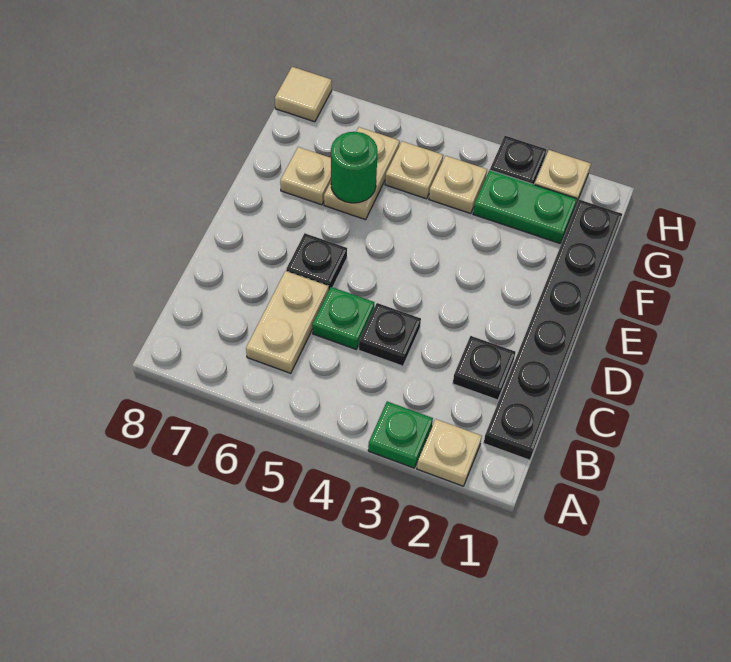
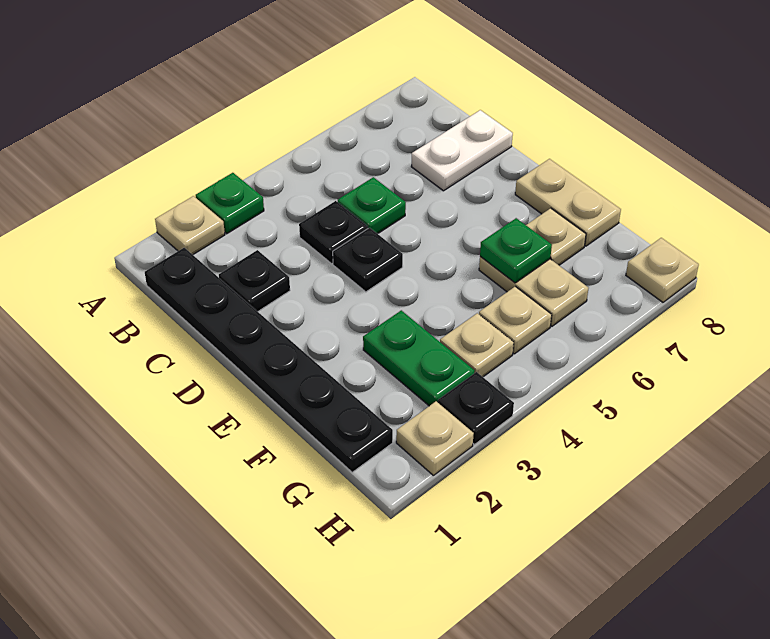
tan plate B6:C6 level 1 -> tan plate E8:F8 level 1
none -> white plate C7:C8 level 1
black plate D6 level 1 -> black plate D4 level 1
green round brick F6 level 2 -> green plate F6 level 2
green plate G2:G3 level 1 -> green plate F3:G3 level 1
tan tile H8 level 1 -> tan plate H8 level 1

